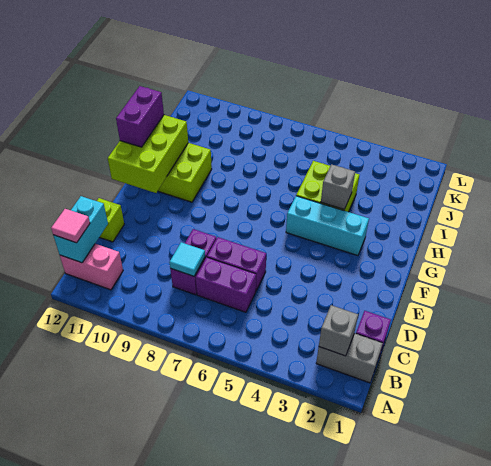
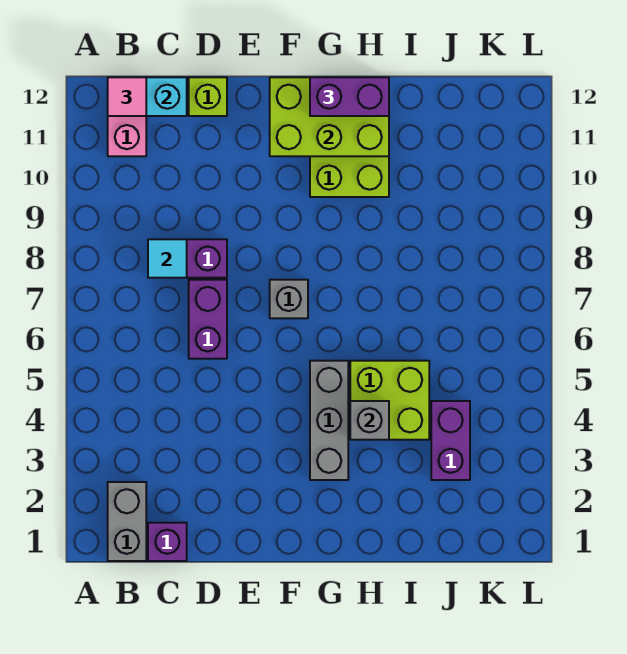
grey brick B2 level 2 -> grey brick F7 level 1
purple brick C6:C7 level 1 -> purple brick J3:J4 level 1
cyan brick G3:G5 level 1 -> grey brick G3:G5 level 1

